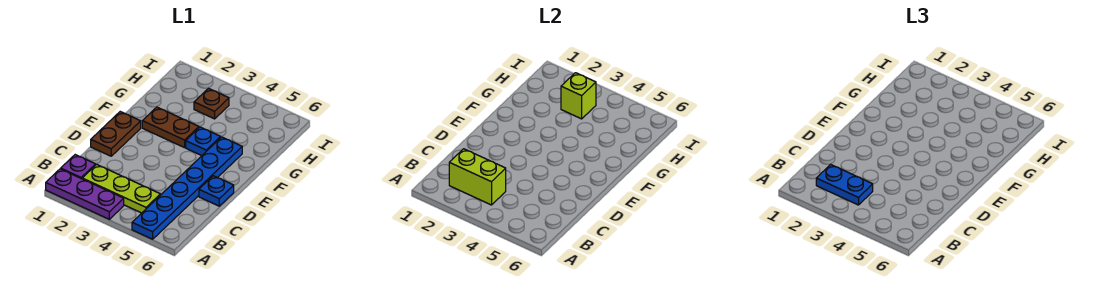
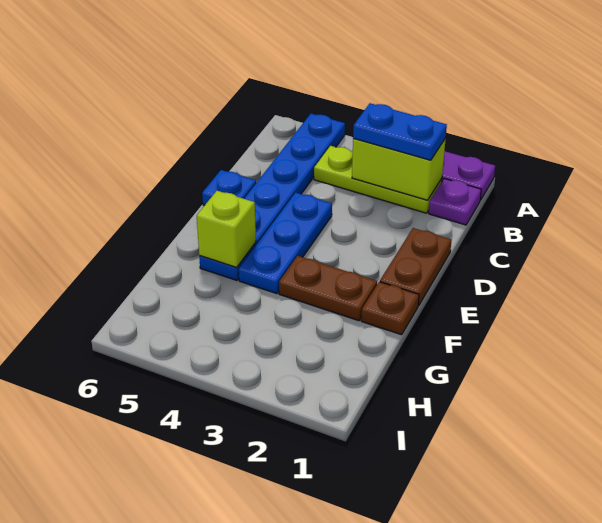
blue plate F4 level 1 -> blue plate D4:F4 level 1
brown plate H3 level 1 -> brown plate F1 level 1
lime brick H3 level 2 -> lime brick F5 level 2

